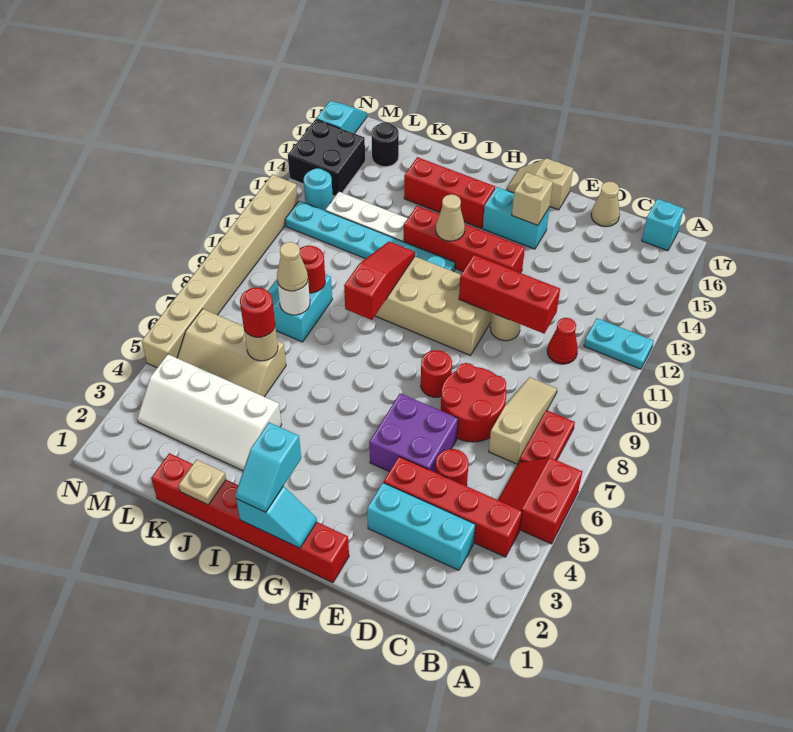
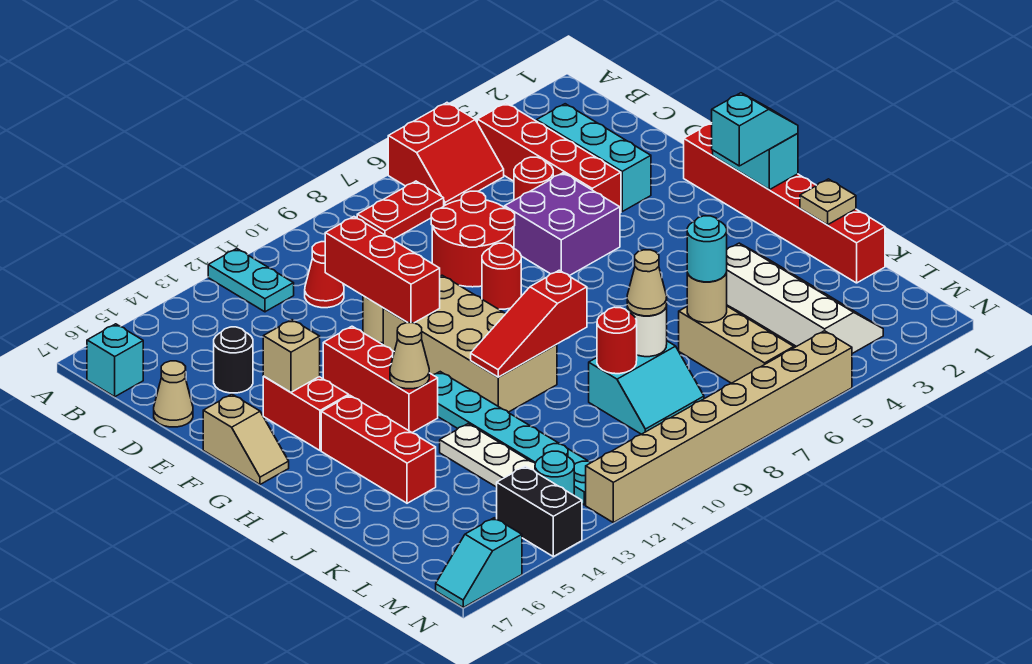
tan slope C7:C9 level 1 top 7 -> none
red brick F13:I13 level 1 -> red brick F13:H13 level 1
cyan brick F15:G15 level 1 -> red brick F15:G15 level 1
red round brick K6 level 3 -> cyan round brick K6 level 3
black round brick L16 level 1 -> black round brick D15 level 1
black brick M14:N15 level 1 -> black brick M14:N14 level 1

